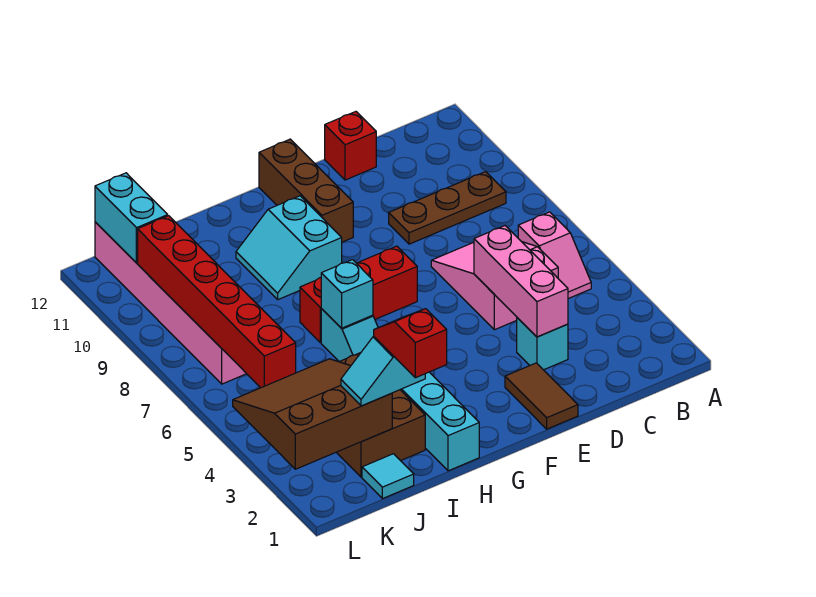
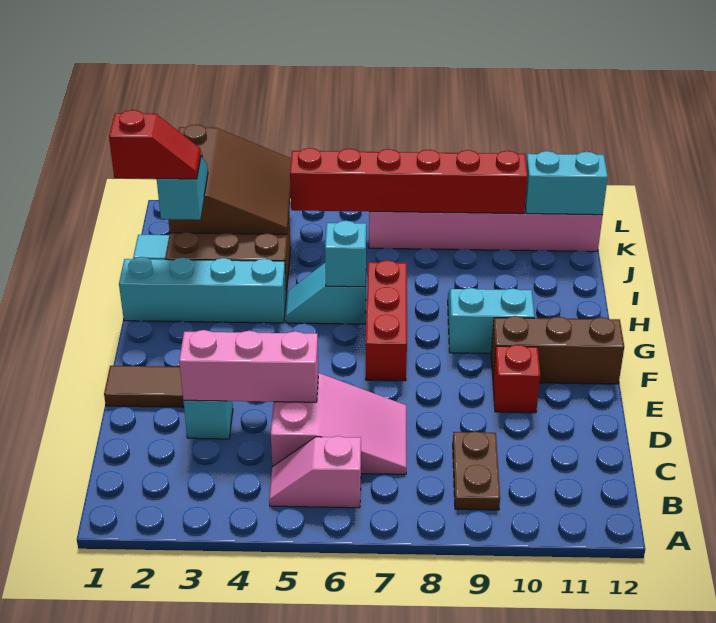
brown plate B9:D9 level 1 -> brown plate B9:C9 level 1
red brick D12 level 1 -> red brick E10 level 1

